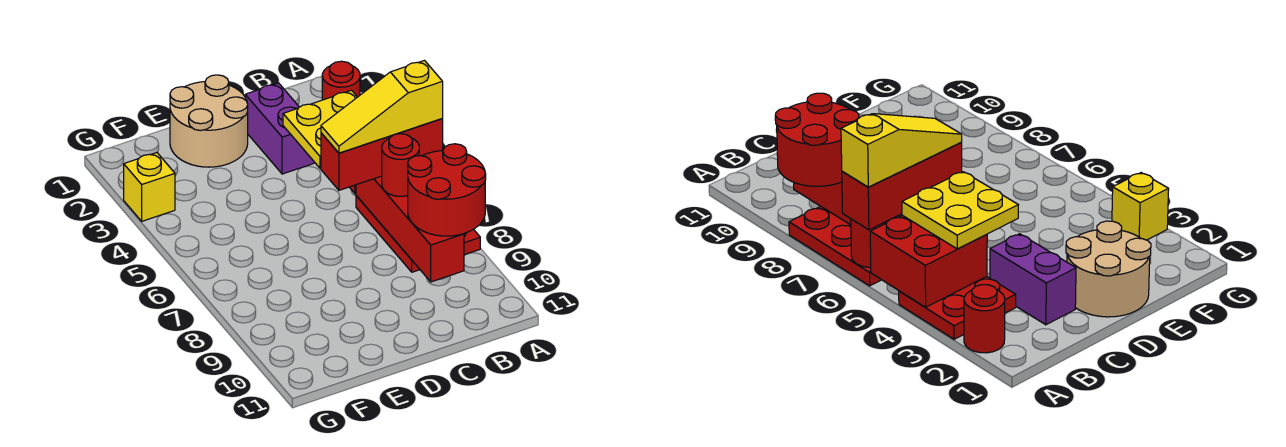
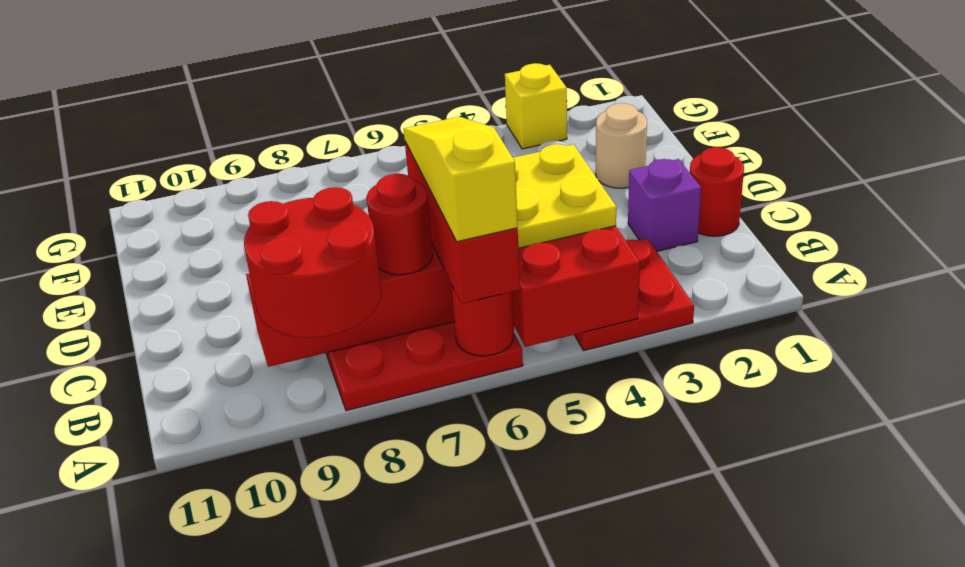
red round brick A2 level 1 -> red round brick C1 level 1
purple brick C2:C3 level 1 -> purple brick C2 level 1
tan round brick D1:E2 level 1 -> tan round brick E2 level 1

